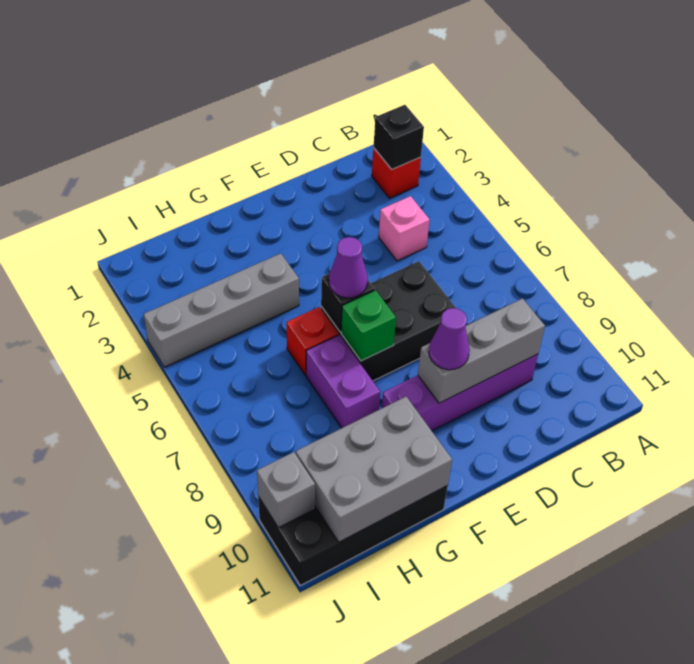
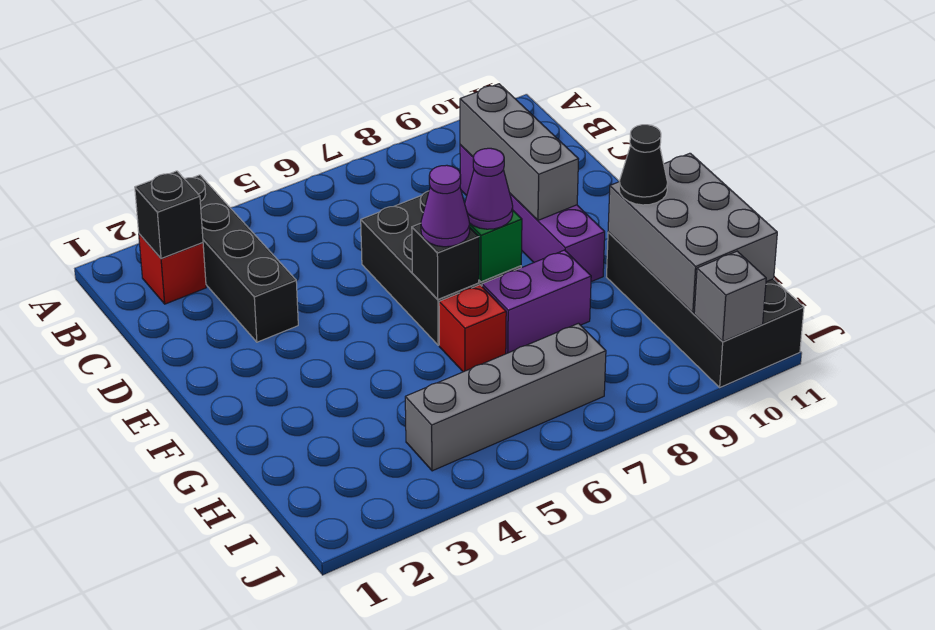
none -> black brick A3:D3 level 1
pink brick C4 level 1 -> none
purple cone E9 level 3 -> purple cone F7 level 3
grey brick G4:J4 level 1 -> grey brick I4:I7 level 1
none -> black cone G10 level 3

